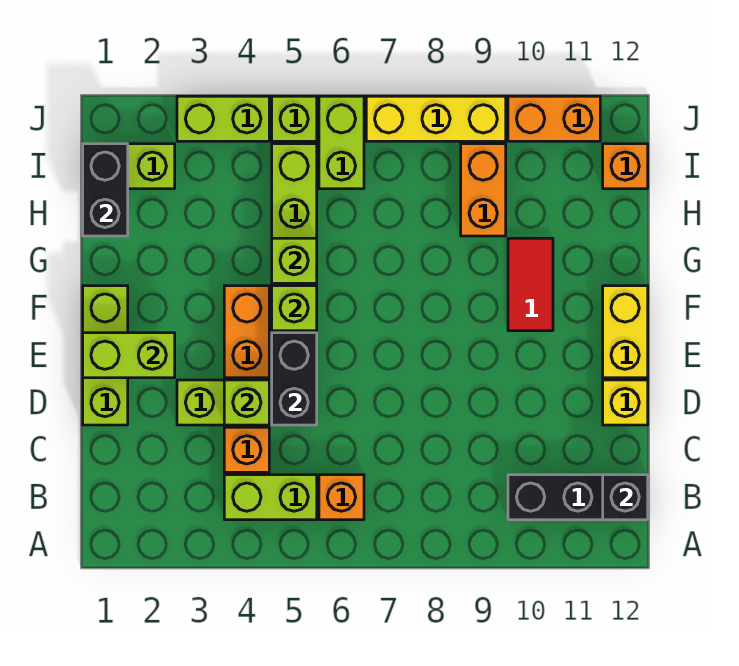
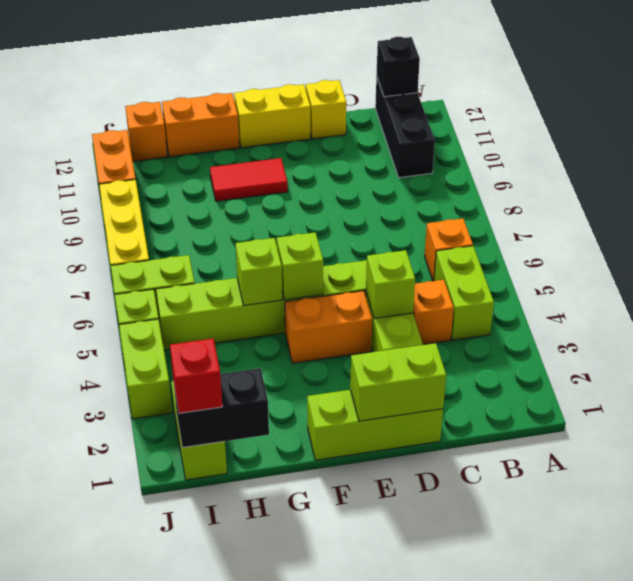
black brick D5:E5 level 2 -> none
lime brick E1:E2 level 2 -> lime brick D1:E1 level 2
orange brick H9:I9 level 1 -> orange brick G12:H12 level 1
none -> red brick I1 level 3

